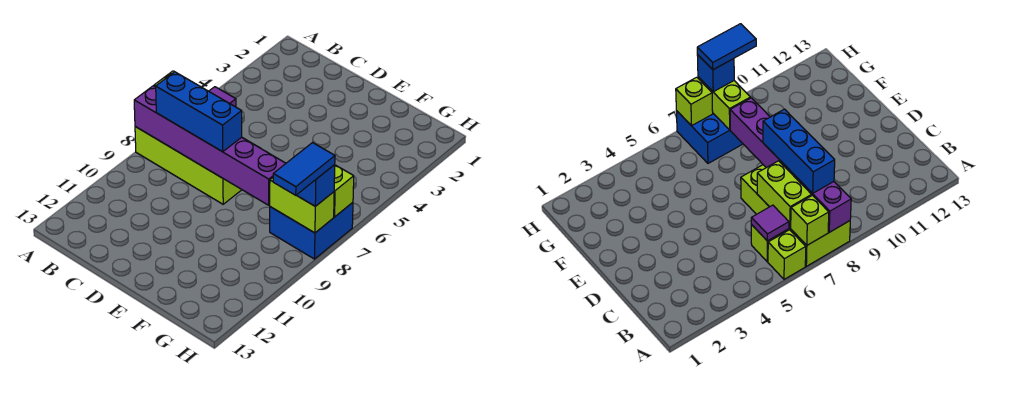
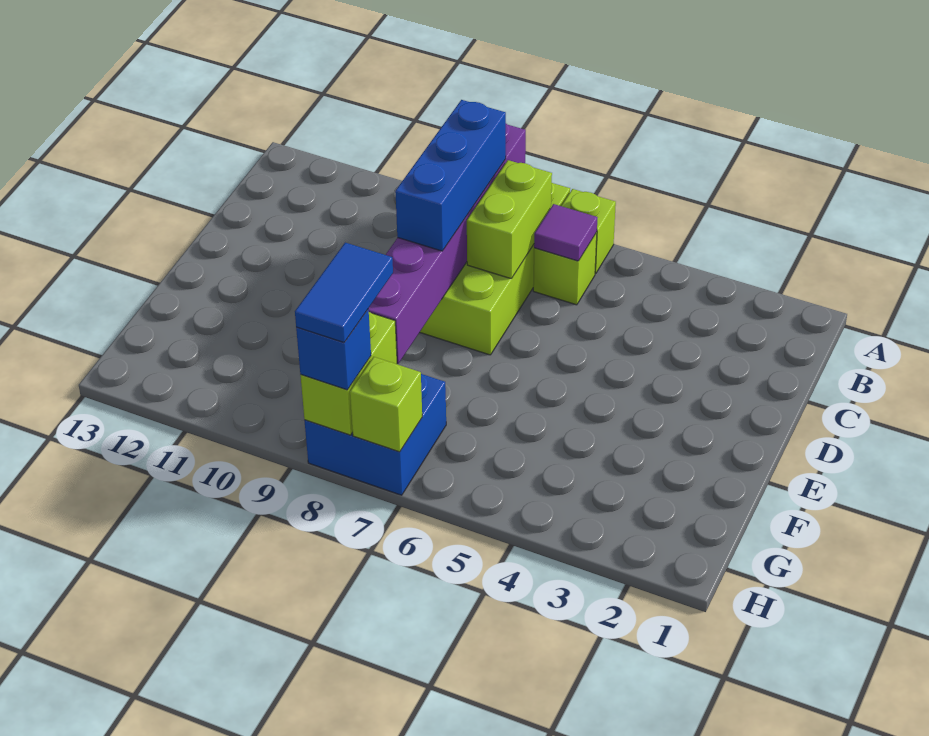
lime brick A7 level 2 -> none
blue tile H8:H9 level 4 -> blue tile G8:H8 level 4

